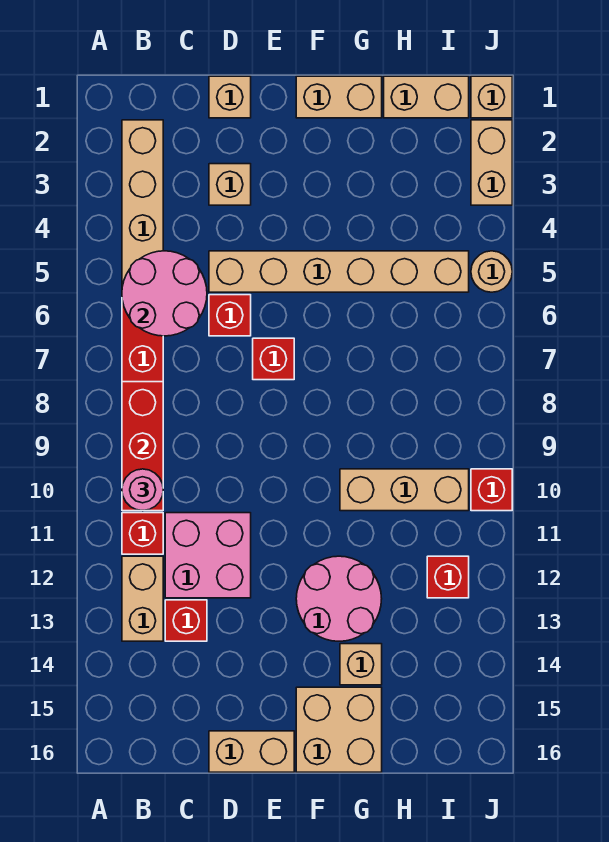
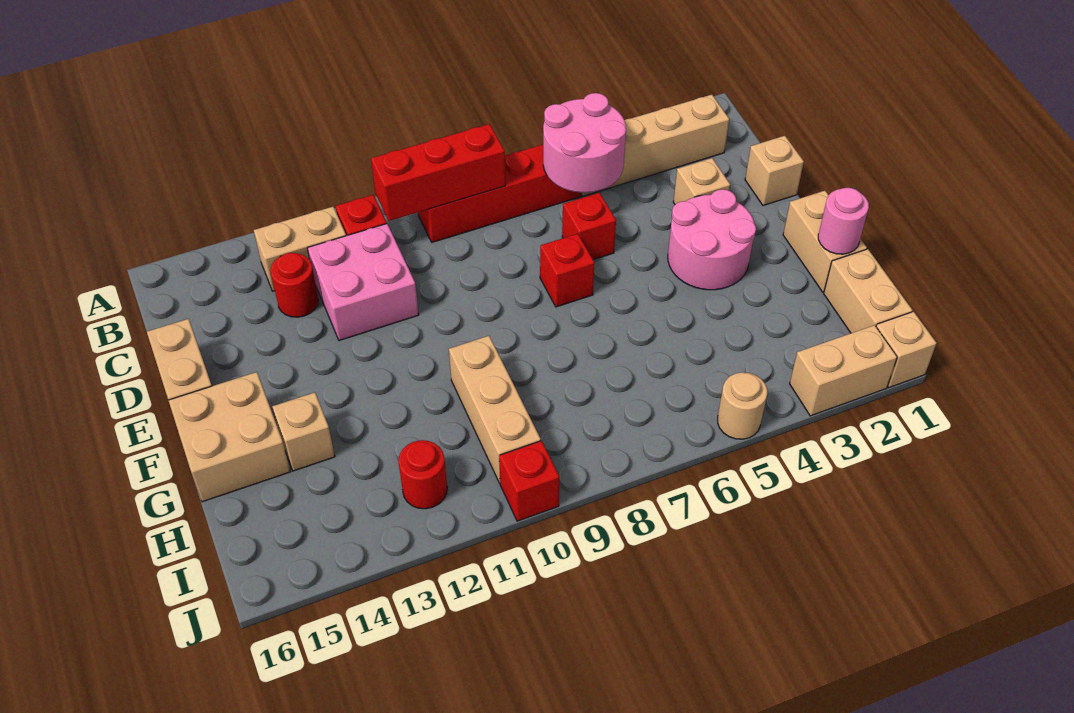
pink round brick B10 level 3 -> pink round brick G1 level 2
red brick C13 level 1 -> red round brick C13 level 1
tan brick D5:I5 level 1 -> none
pink round brick F12:G13 level 1 -> pink round brick E3:F4 level 1
red brick I12 level 1 -> red round brick I12 level 1

